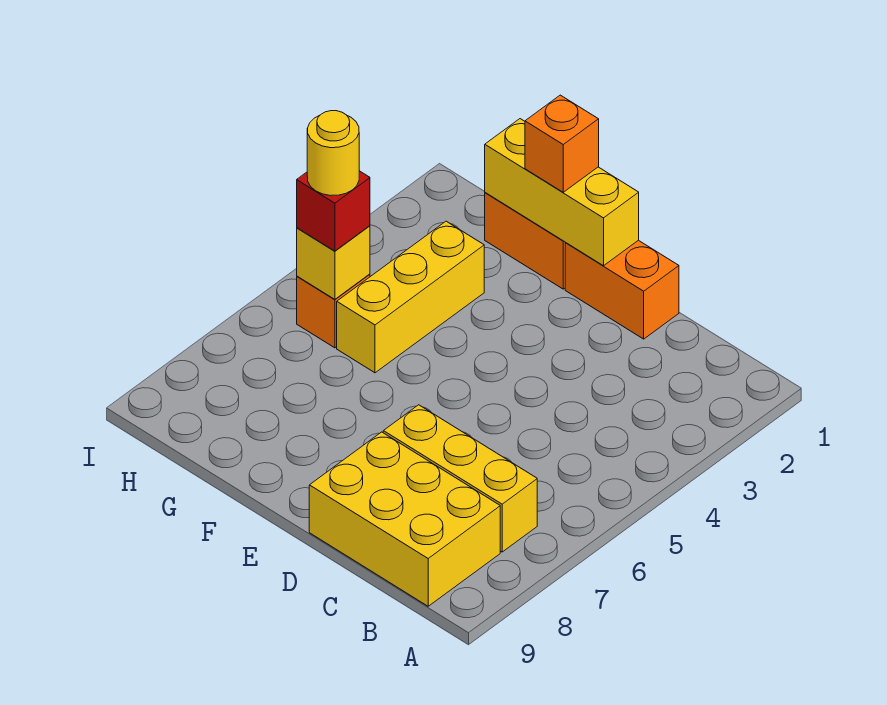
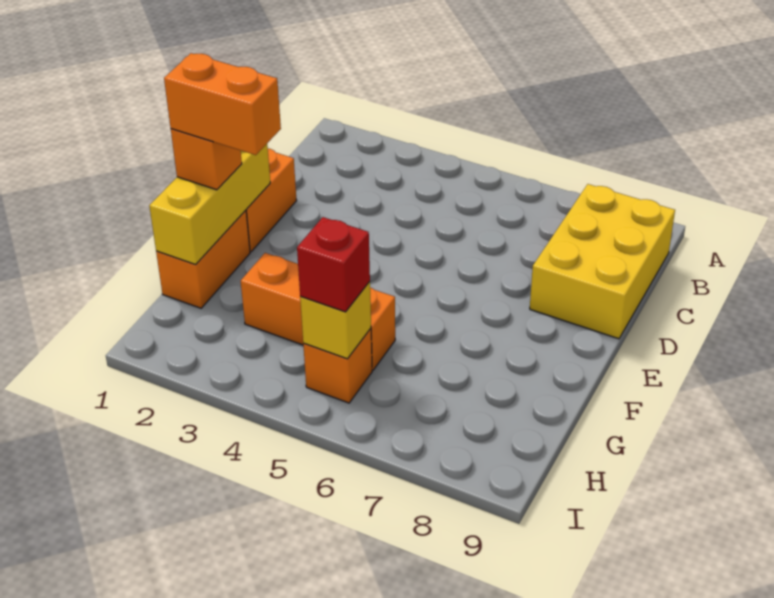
yellow brick B7:D7 level 1 -> none
none -> orange brick F1:F2 level 4
yellow brick G3:G5 level 1 -> orange brick G3:G5 level 1
yellow round brick H5 level 4 -> none

